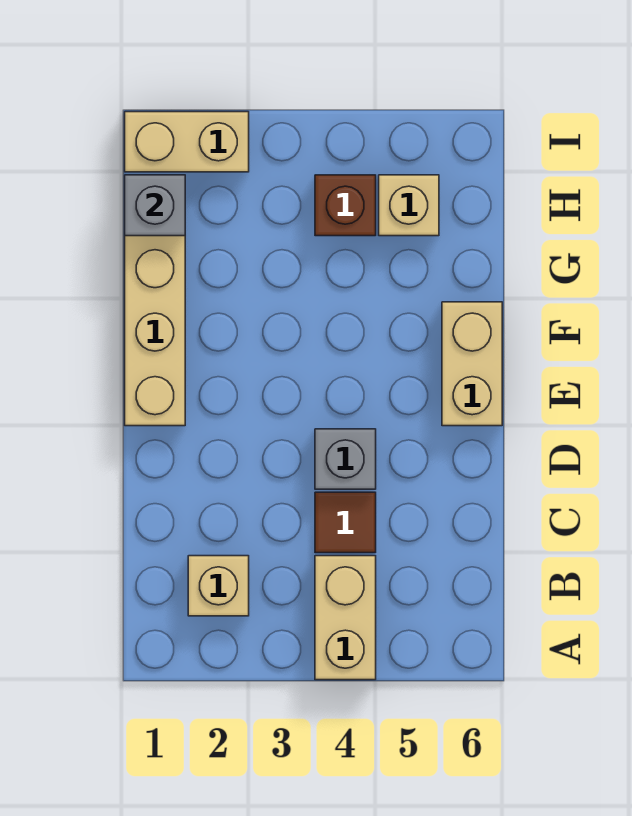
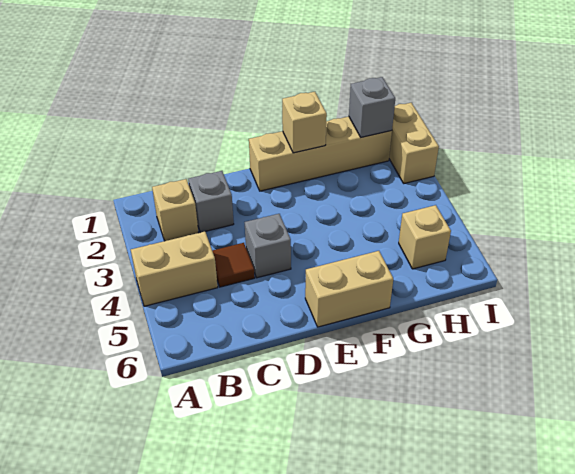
none -> grey brick C2 level 1
none -> tan brick F1 level 2
brown brick H4 level 1 -> none

